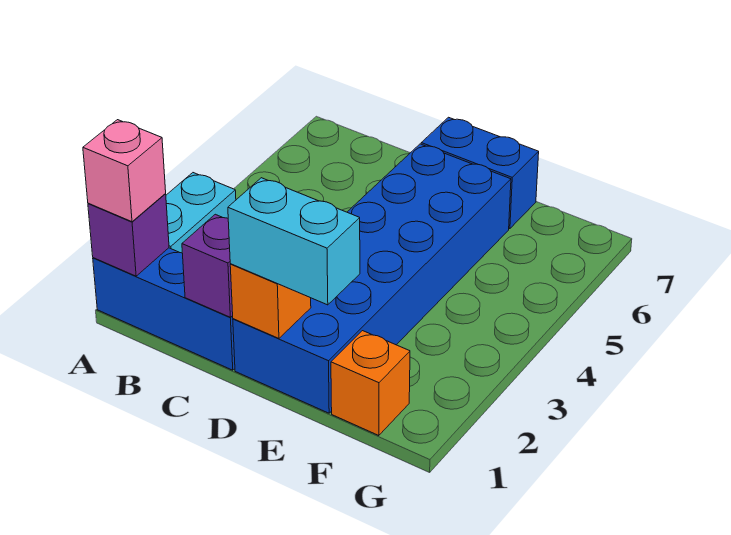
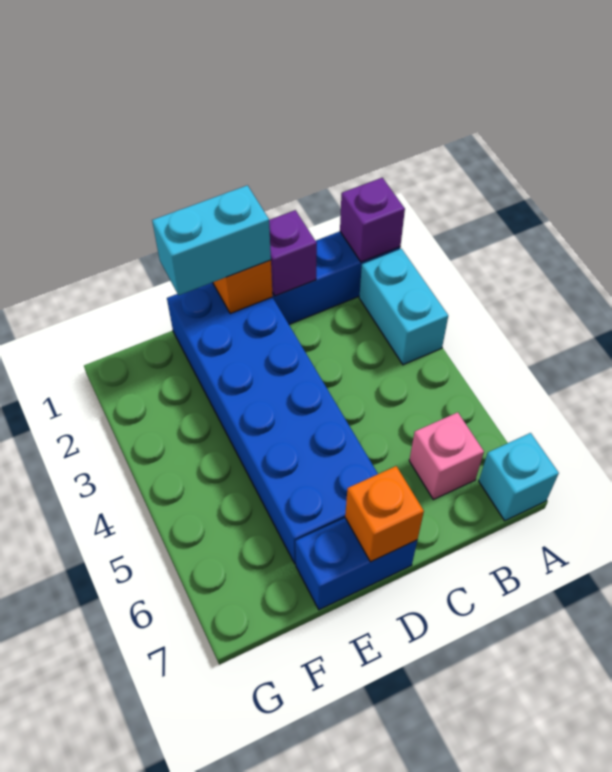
pink brick A1 level 3 -> pink brick B6 level 1
none -> cyan brick A7 level 1
orange brick F1 level 1 -> orange brick D7 level 2

